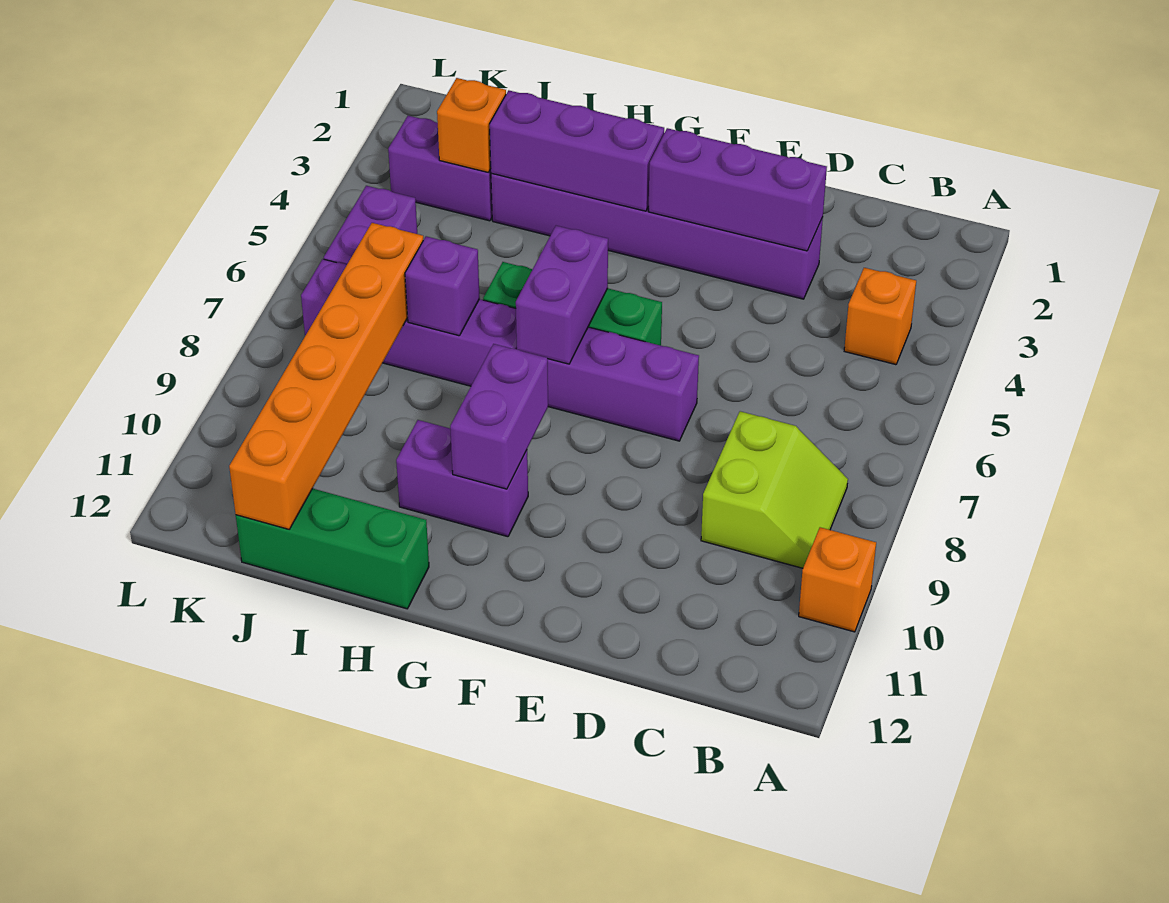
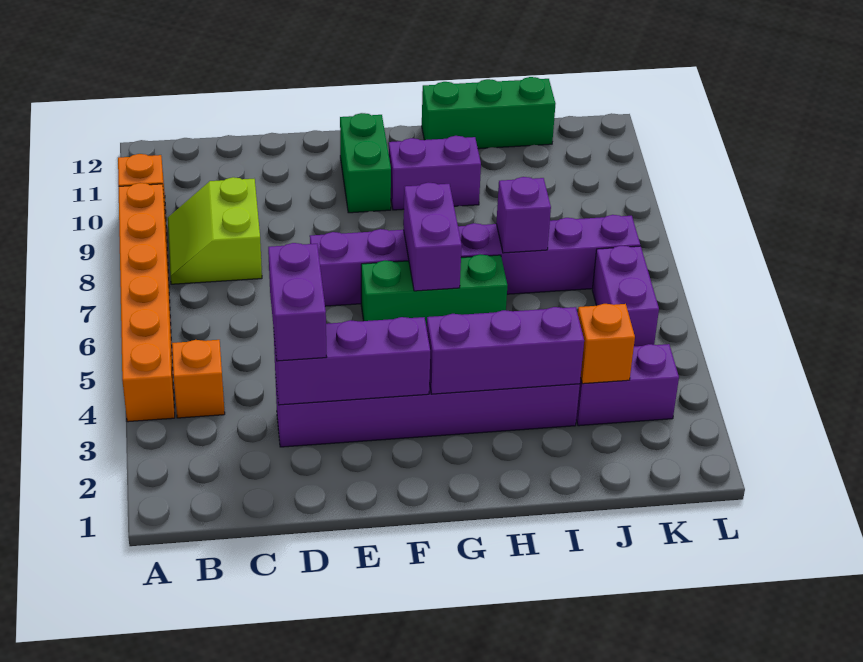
none -> green brick F10:F11 level 1
purple brick G9:G10 level 2 -> purple brick D3:D4 level 3
orange brick J7:J12 level 2 -> orange brick A4:A9 level 1

